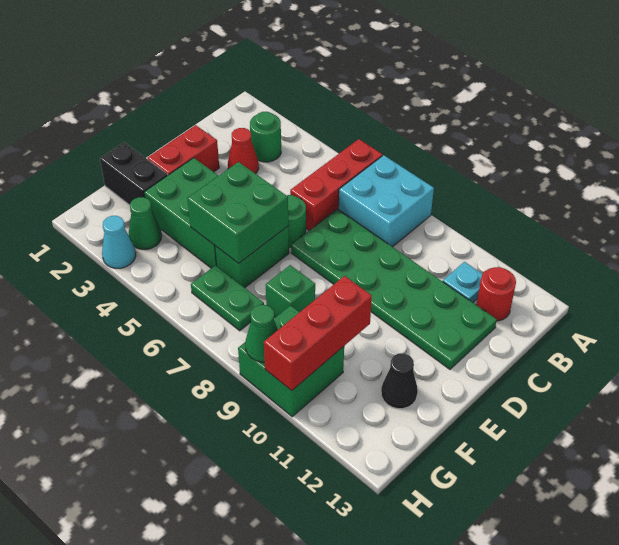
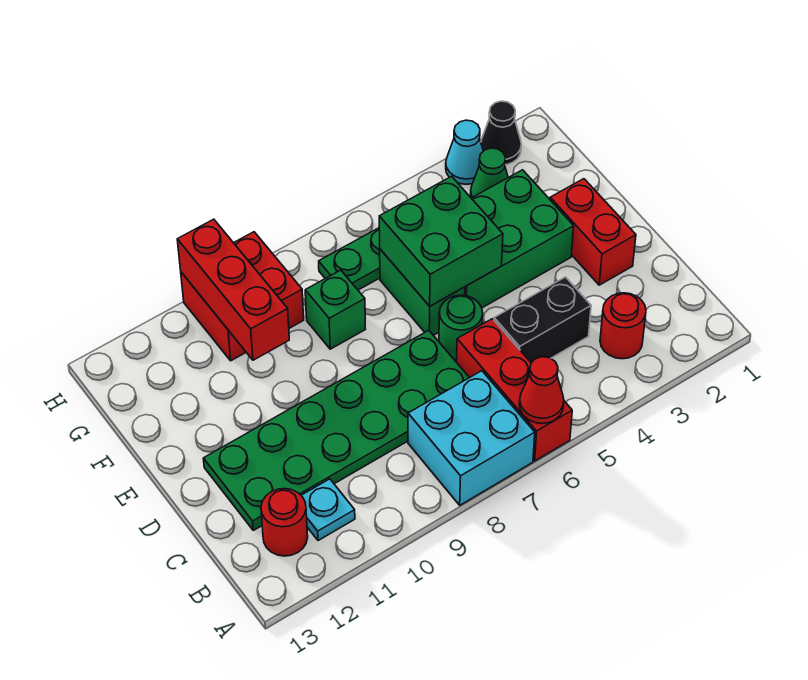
green round brick B3 level 1 -> red round brick B3 level 1
red cone C3 level 1 -> red cone A6 level 2
black brick F1:F2 level 1 -> black brick C4:C5 level 1
black cone F12 level 1 -> black cone H2 level 1
green brick G9:H10 level 1 -> red brick G9:H10 level 1
green cone H9 level 2 -> none

